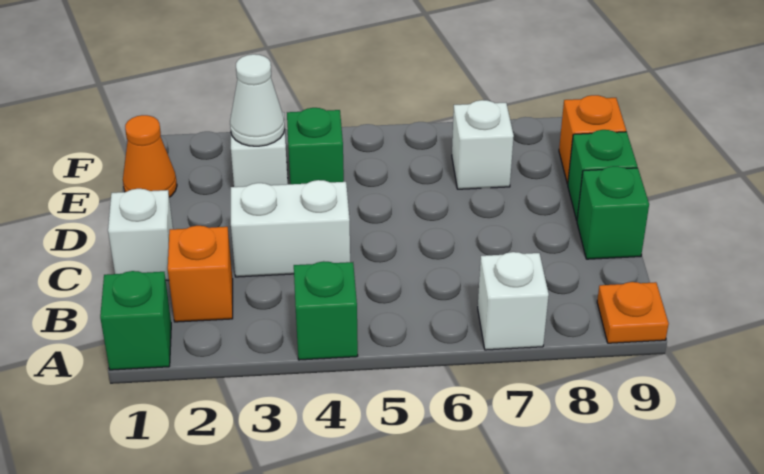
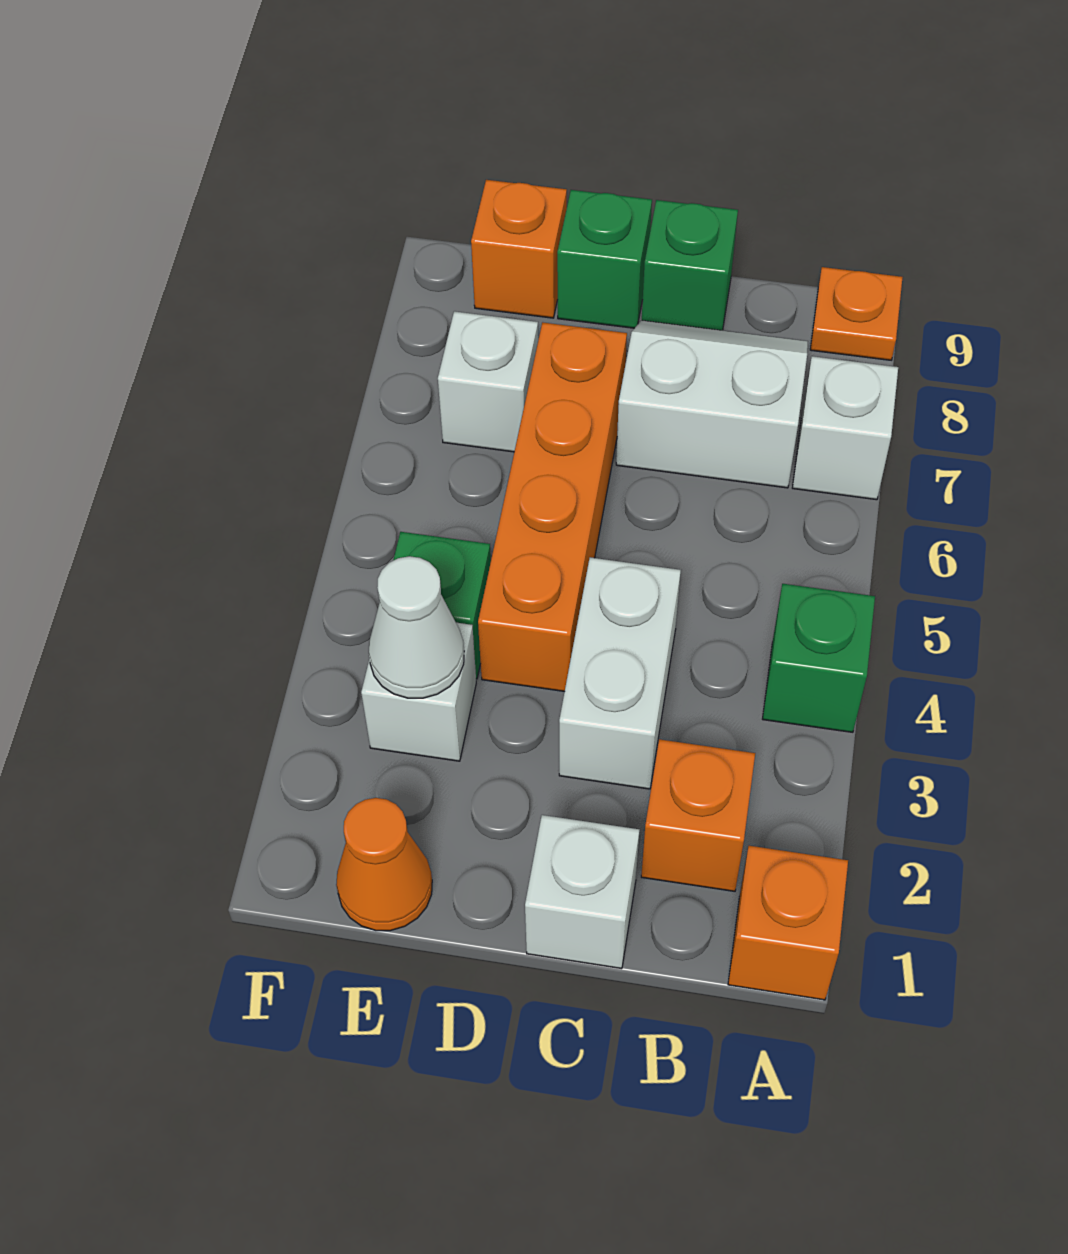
green brick A1 level 1 -> orange brick A1 level 1
none -> white slope B7:C8 level 1 top 7
none -> orange brick D4:D7 level 1

